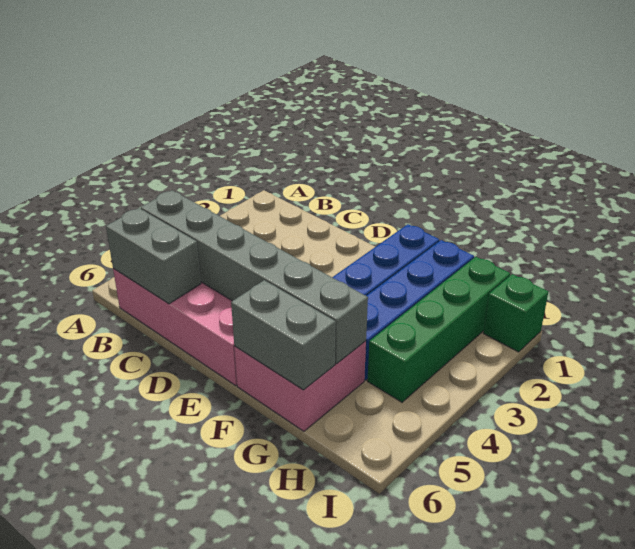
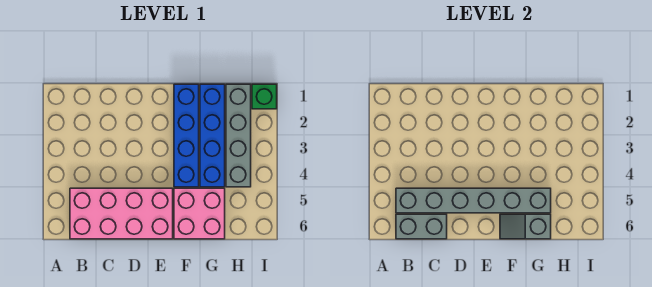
grey brick F6:G6 level 2 -> grey slope F6:G6 level 2 top G
green brick H1:H4 level 1 -> grey brick H1:H4 level 1

